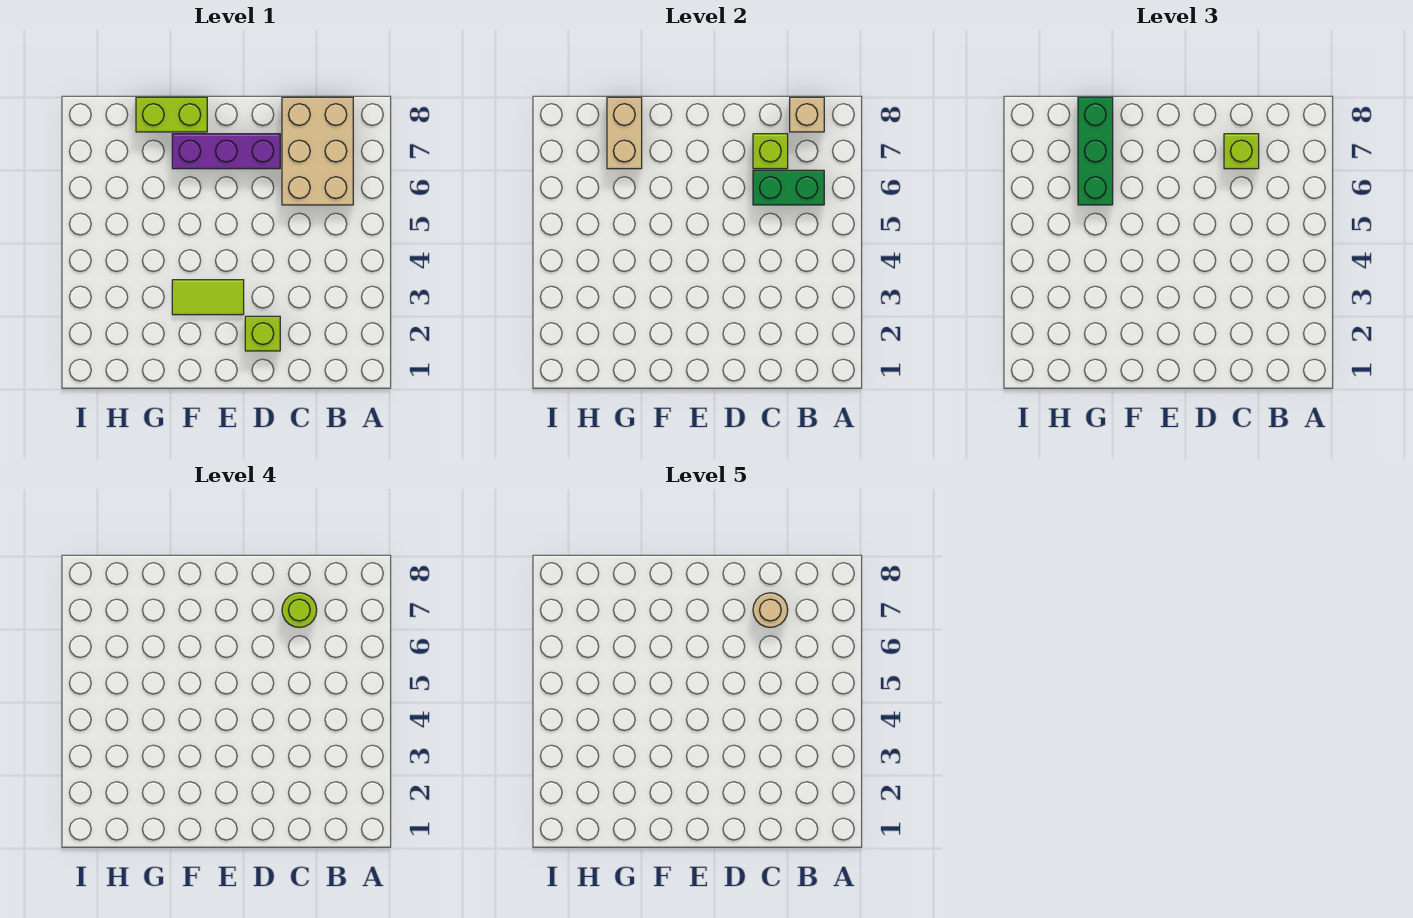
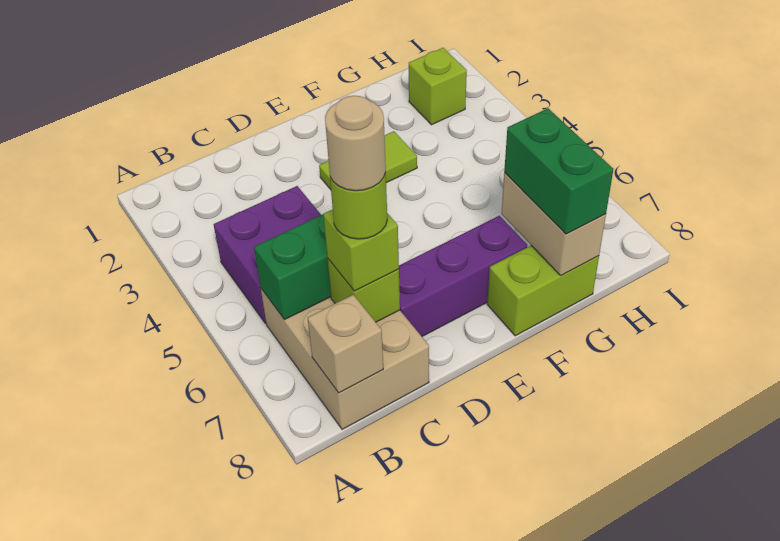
none -> purple brick B4:C5 level 1
lime brick D2 level 1 -> lime brick H2 level 1
green brick G6:G8 level 3 -> green brick G7:G8 level 3

